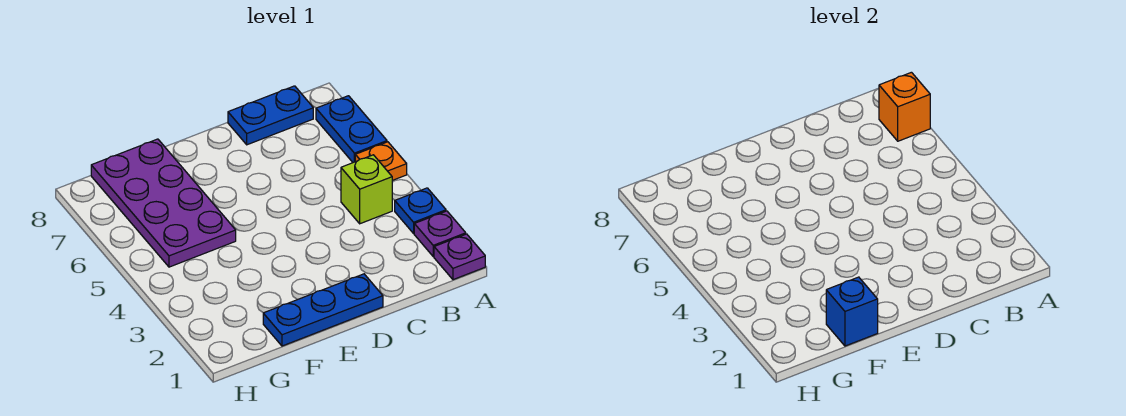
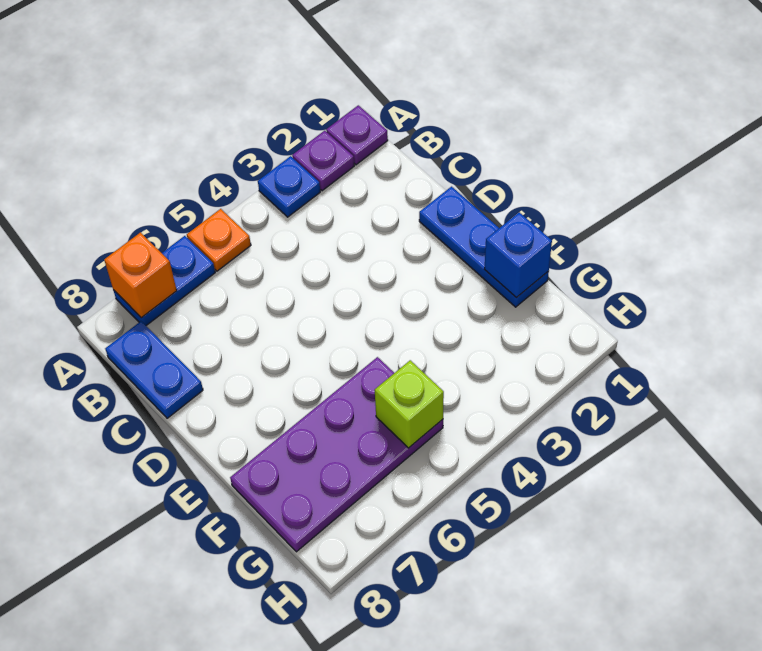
lime brick B4 level 1 -> lime brick G5 level 2

